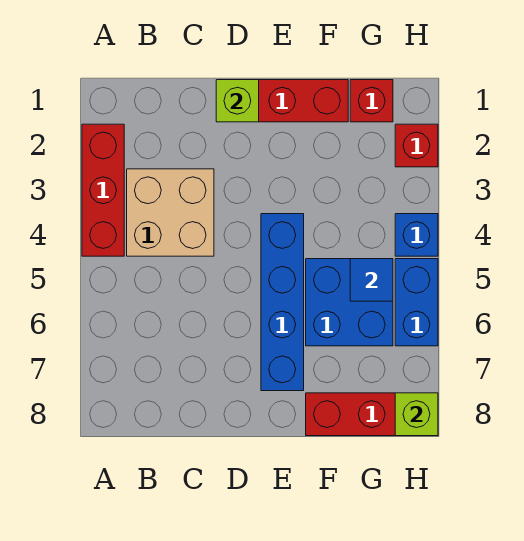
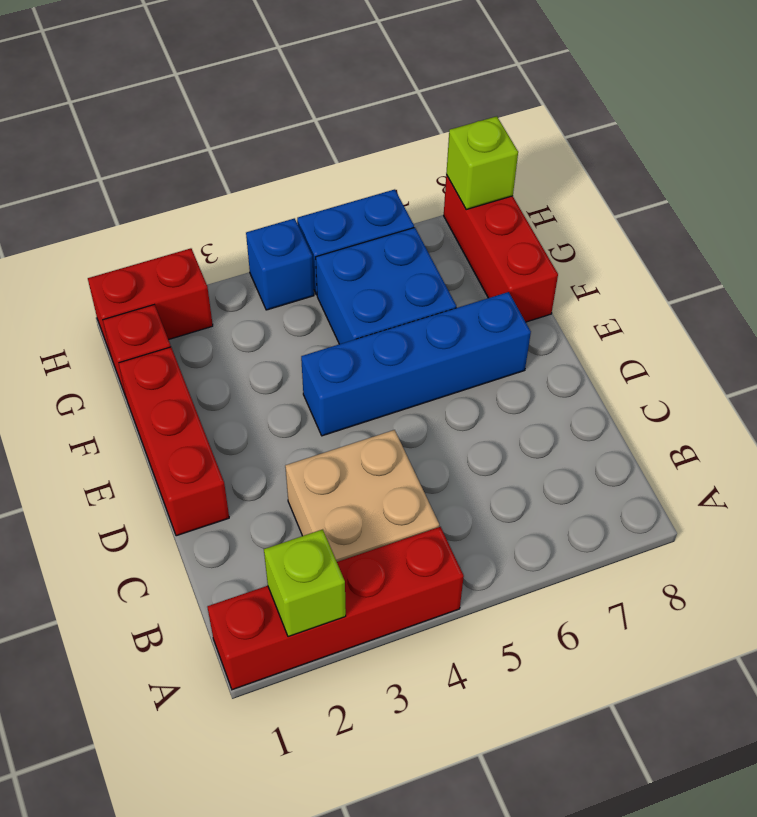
red brick A2:A4 level 1 -> red brick A1:A4 level 1
lime brick D1 level 2 -> lime brick A2 level 2
blue tile G5 level 2 -> none
red brick H2 level 1 -> red brick H1:H2 level 1

